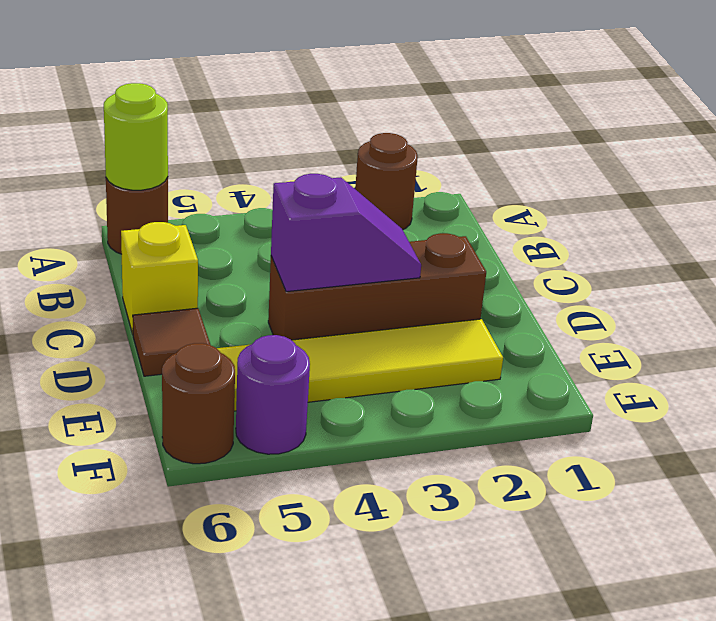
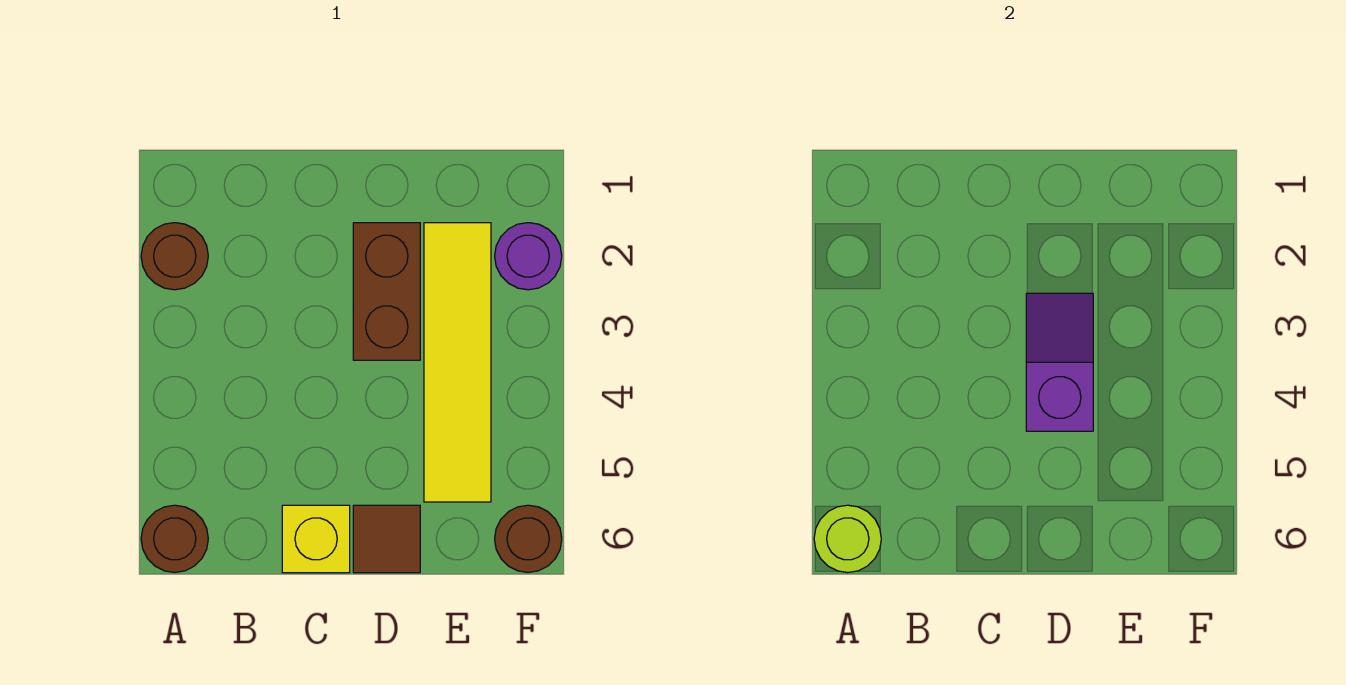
brown brick D2:D4 level 1 -> brown brick D2:D3 level 1
purple round brick F5 level 1 -> purple round brick F2 level 1

